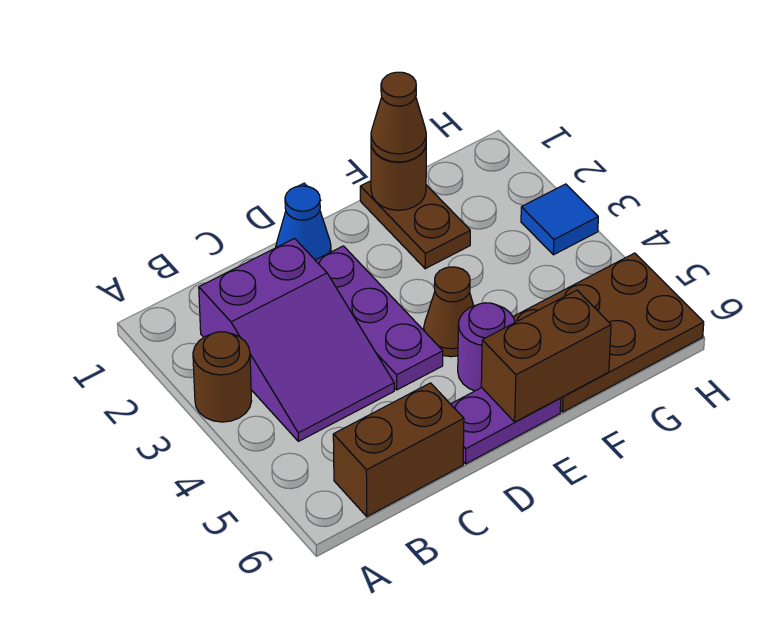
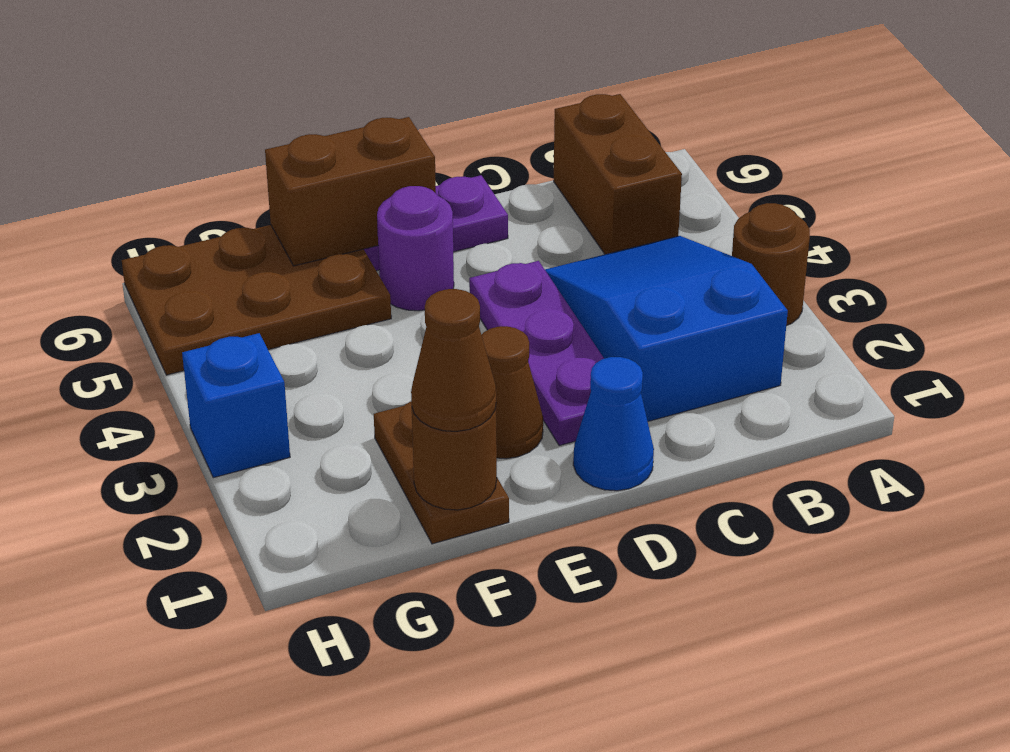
purple slope B2:C4 level 1 top 2 -> blue slope B2:C4 level 1 top 2
brown brick B6:C6 level 1 -> brown brick B5:B6 level 1
brown cone E4 level 1 -> brown cone E2 level 1
blue tile H3 level 1 -> blue brick H3 level 1

